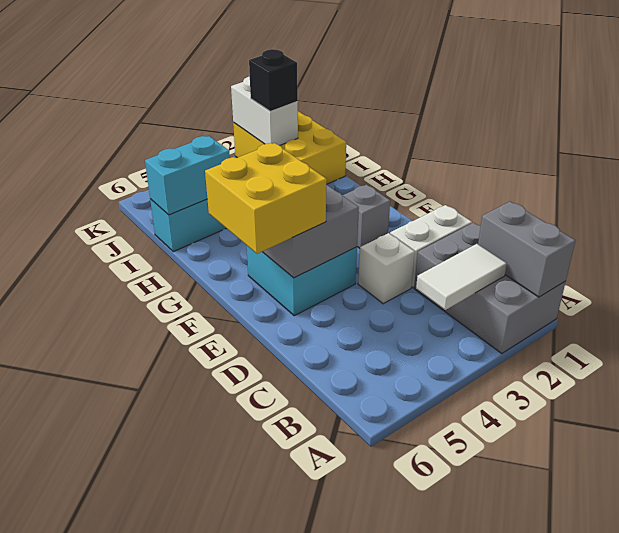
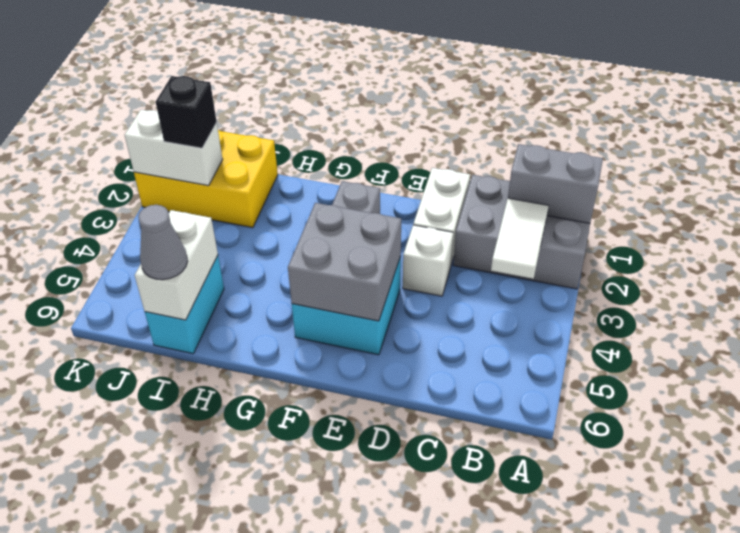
yellow brick E5:F6 level 3 -> none
cyan brick I5:I6 level 2 -> white brick I5:I6 level 2
none -> grey cone I6 level 3

